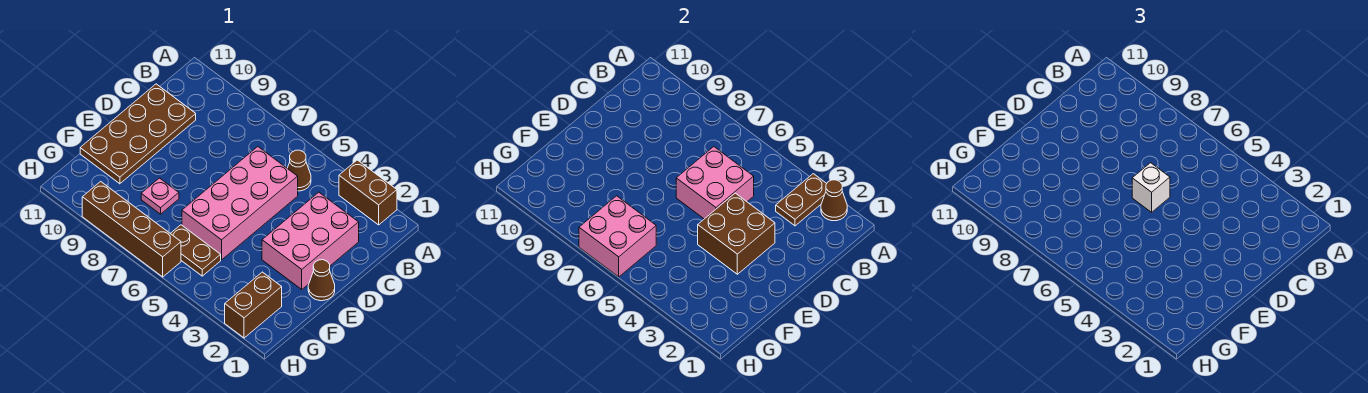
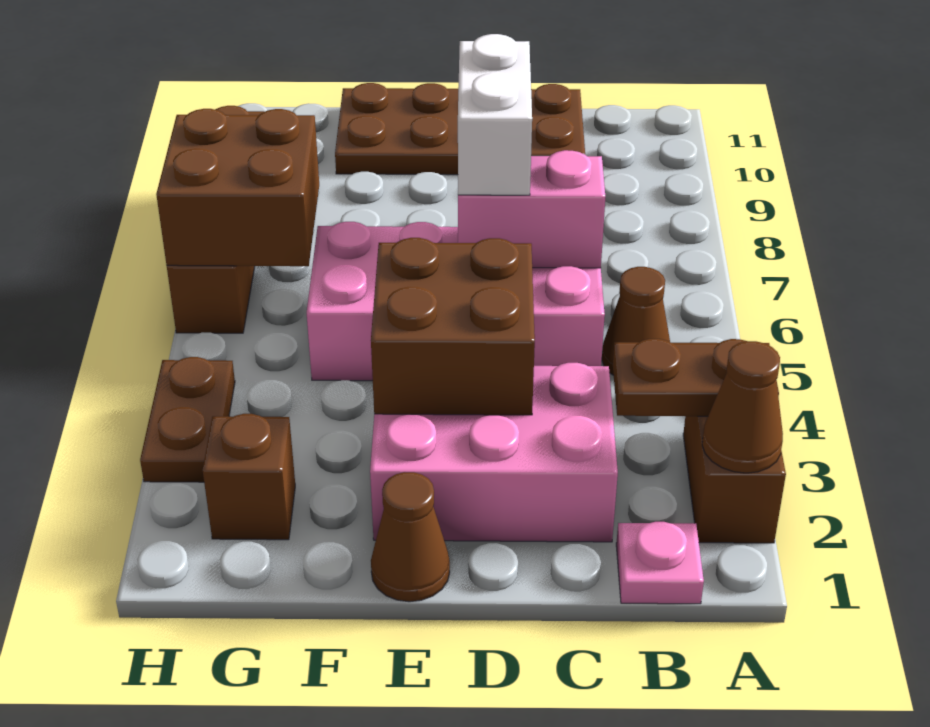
pink brick C5:D6 level 2 -> pink brick C6:D6 level 2
white brick D6 level 3 -> white brick D6:D7 level 3
pink plate F8 level 1 -> pink plate B1 level 1
brown brick G2:H2 level 1 -> brown brick G2 level 1
brown plate G5:G6 level 1 -> brown plate H3:H4 level 1
pink brick G6:H7 level 2 -> brown brick G6:H7 level 2

